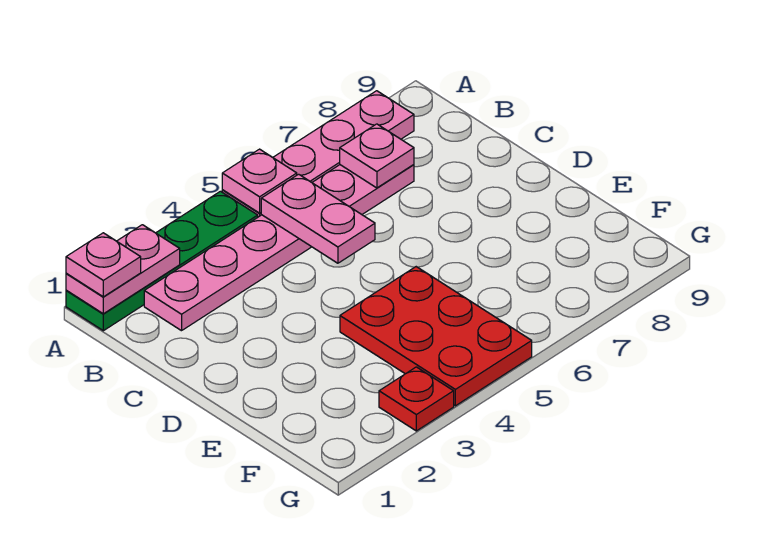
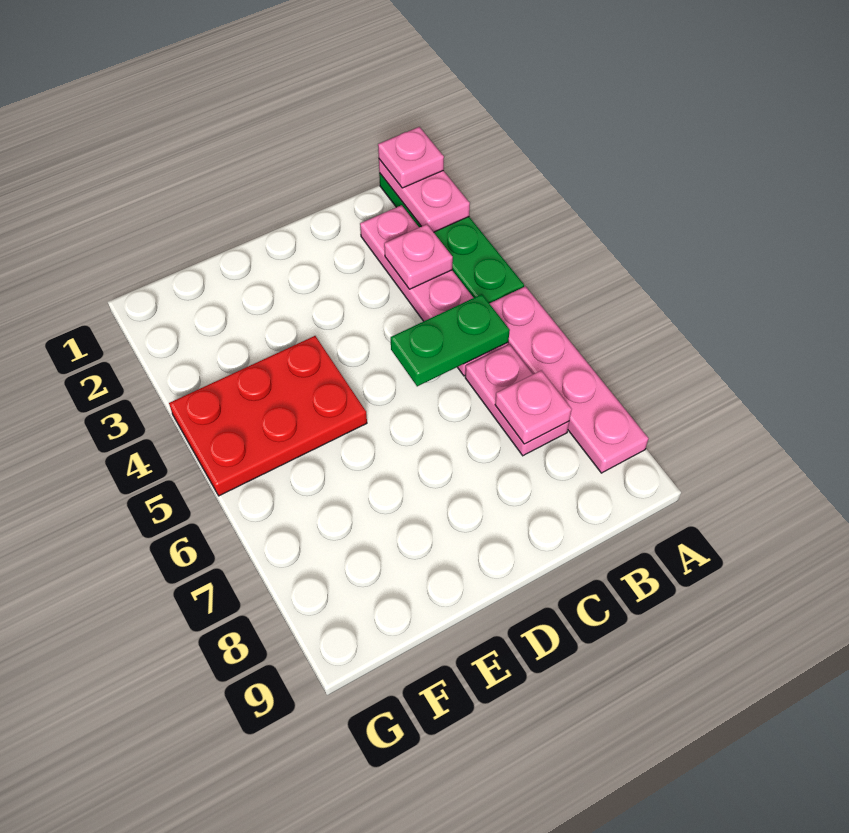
pink plate A5 level 2 -> pink plate B3 level 2
pink plate B5:C5 level 2 -> green plate B5:C5 level 2
red plate G3 level 1 -> none

